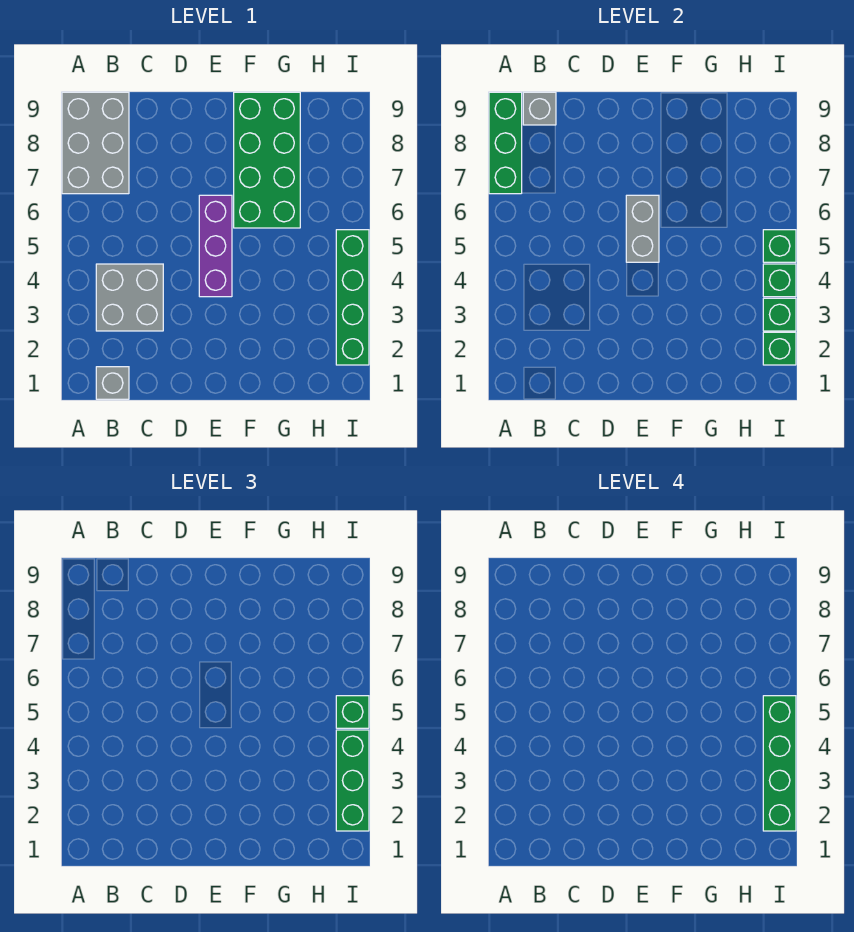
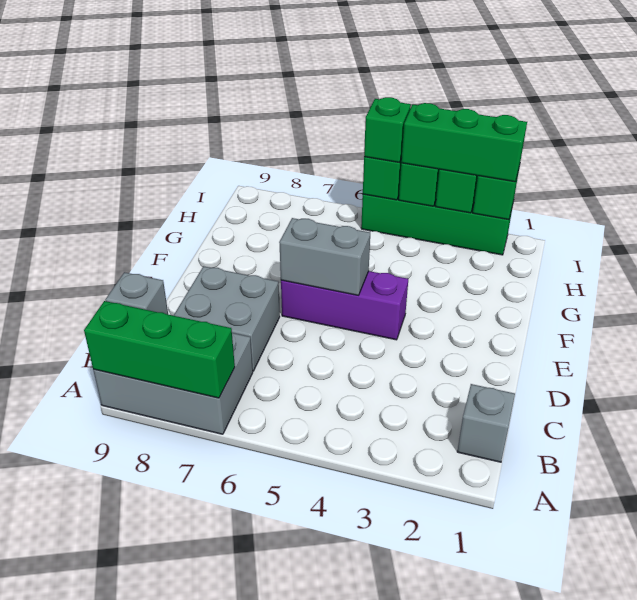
grey brick B3:C4 level 1 -> grey brick C7:D8 level 1
green brick F6:G9 level 1 -> none
green brick I2:I5 level 4 -> none

